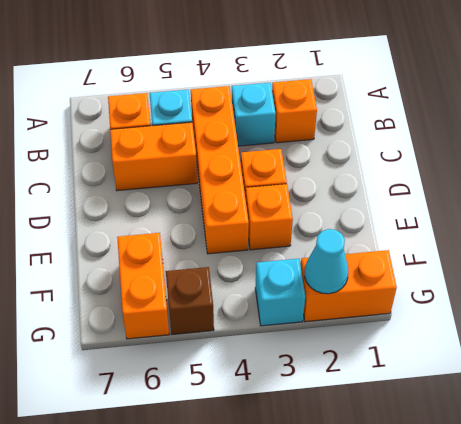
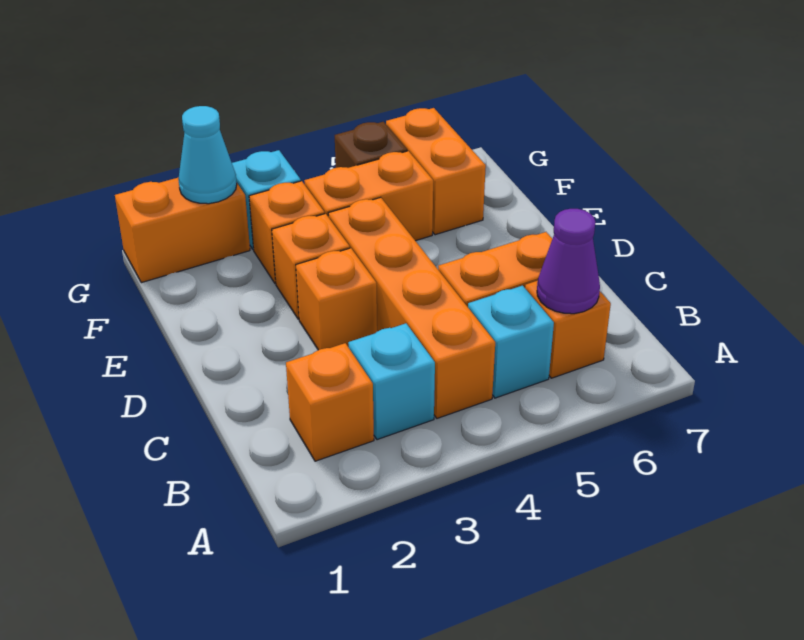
none -> purple cone B6 level 2
none -> orange brick F3 level 1
none -> orange brick F4:F5 level 1

